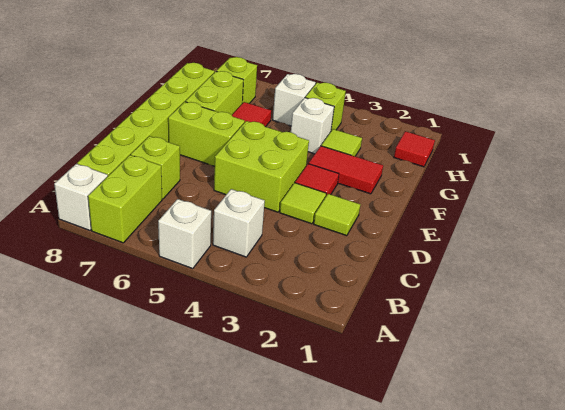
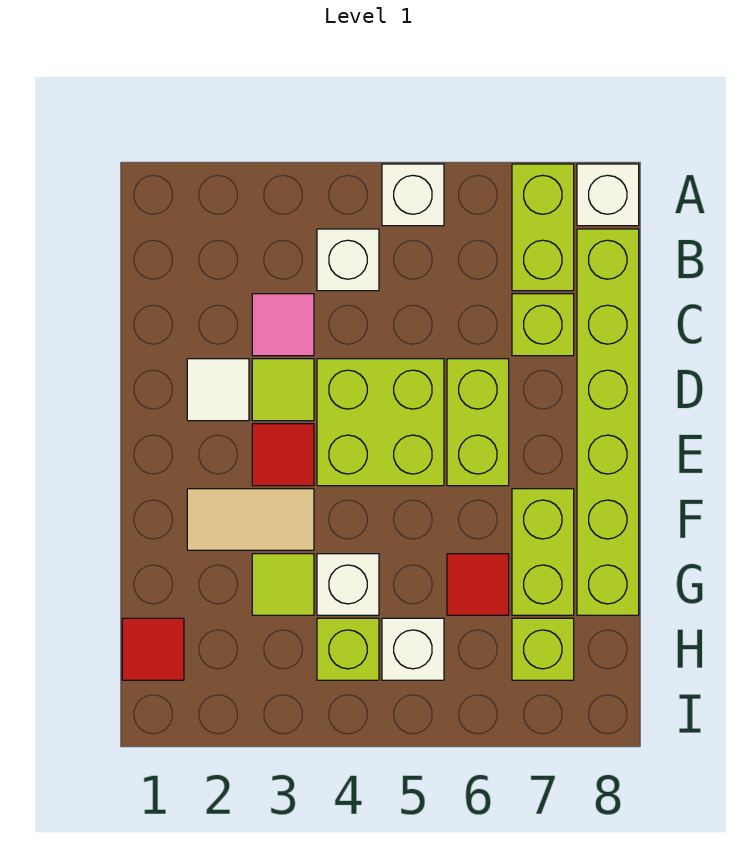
none -> pink tile C3 level 1
lime tile D2 level 1 -> white tile D2 level 1
lime brick E6:E7 level 1 -> lime brick D6:E6 level 1
red tile F2:F3 level 1 -> tan tile F2:F3 level 1

